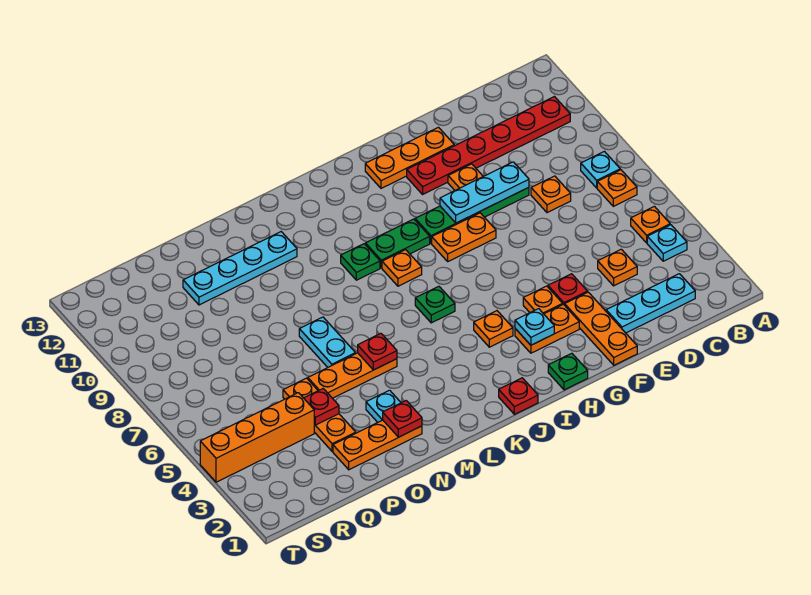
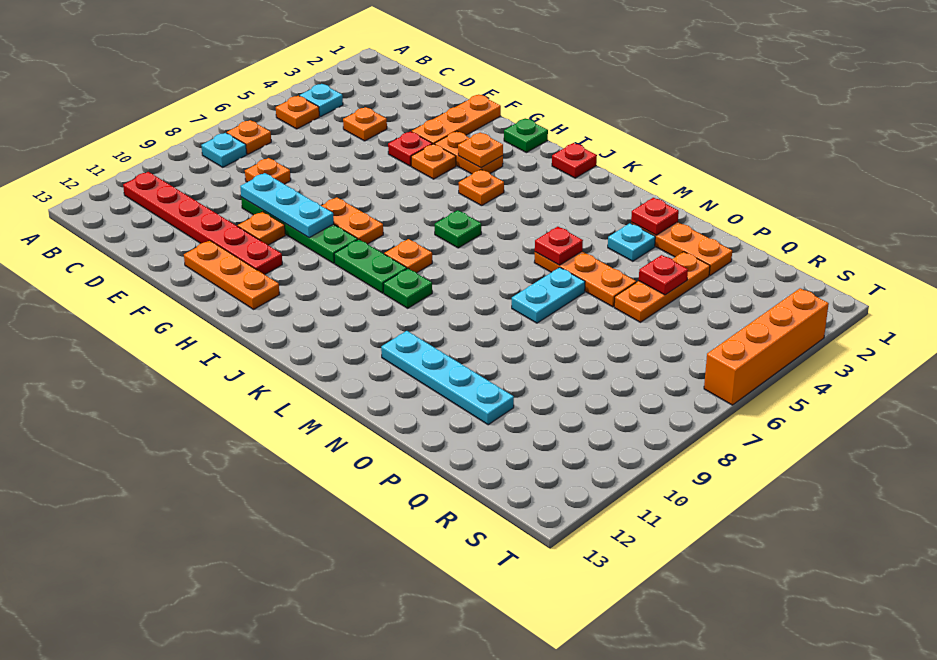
cyan plate C2:E2 level 1 -> none
cyan plate H3 level 2 -> orange plate H3 level 2
orange brick Q4:T4 level 1 -> orange brick T3:T6 level 1

